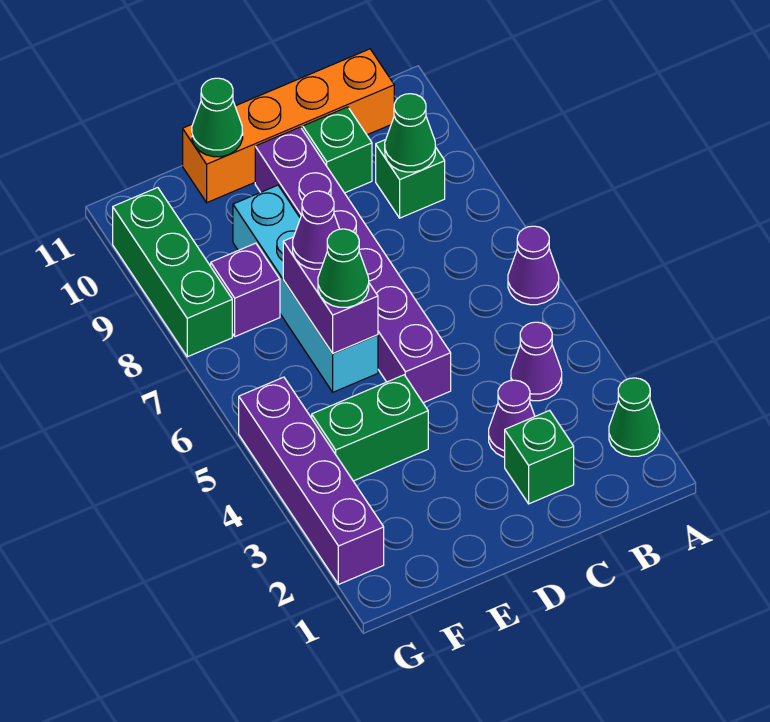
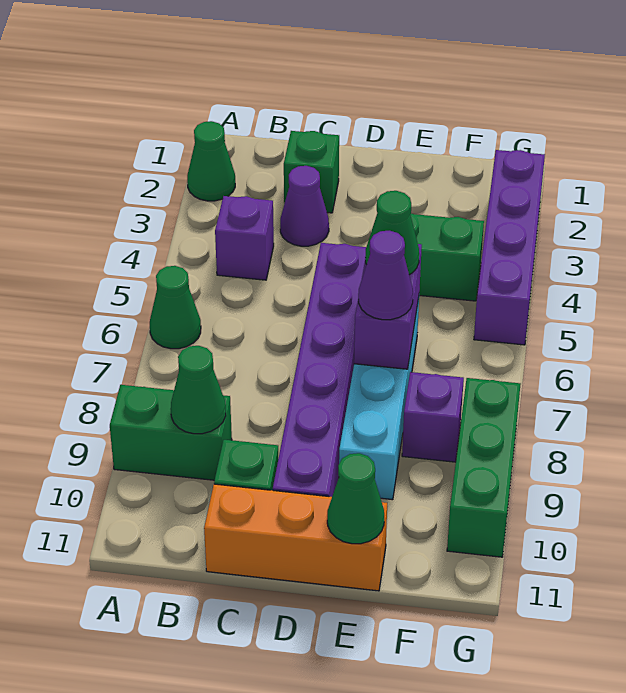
purple cone A6 level 1 -> green cone A6 level 1
purple cone B4 level 1 -> purple brick B4 level 1
green brick B9 level 1 -> green brick A9:B9 level 1
orange brick B11:E11 level 1 -> orange brick C11:E11 level 1

